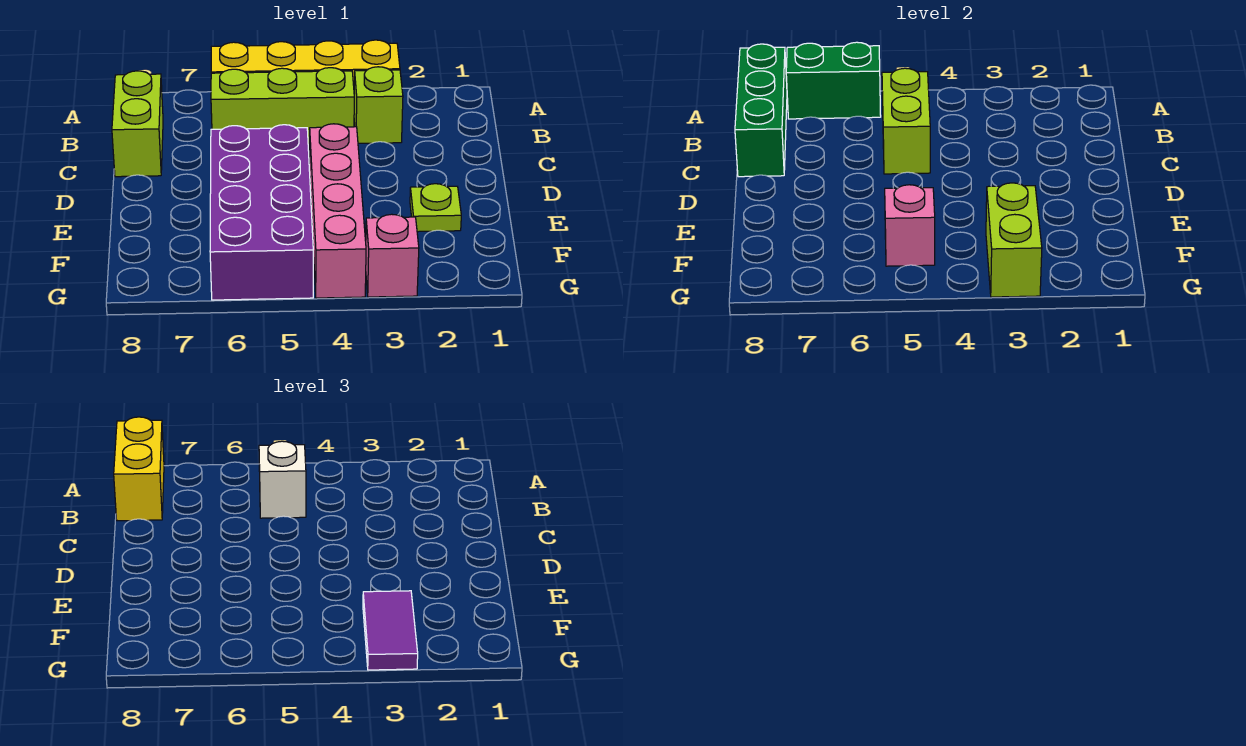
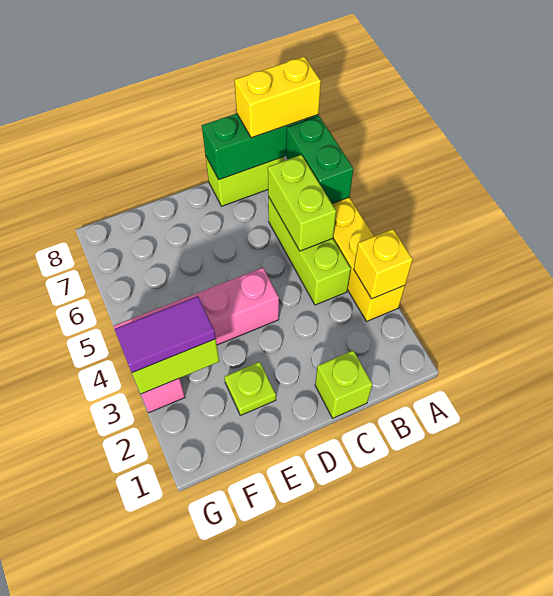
none -> yellow brick A3 level 2
lime brick B3 level 1 -> lime brick C1 level 1
lime brick B5:C5 level 2 -> lime brick B5:B6 level 2
white brick B5 level 3 -> none
purple brick D5:G6 level 1 -> none
pink brick F5 level 2 -> none

